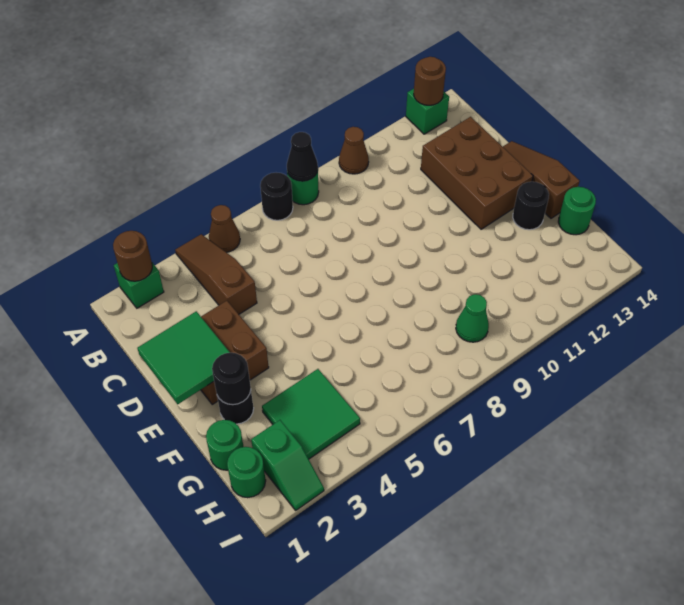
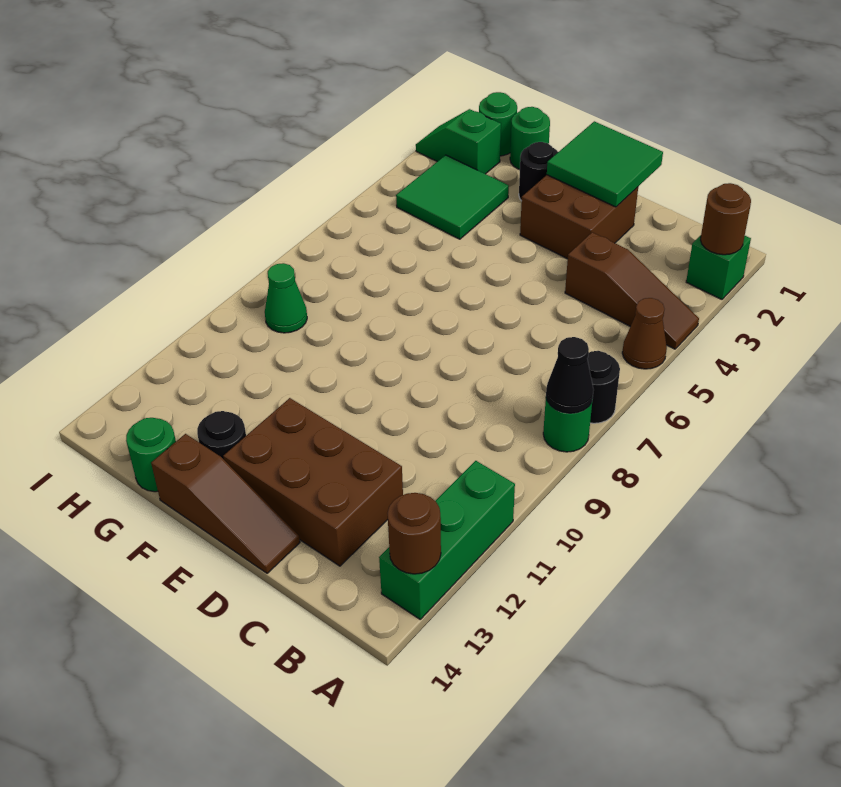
brown cone A10 level 1 -> none
green brick A13 level 1 -> green brick A11:A13 level 1
black round brick F2 level 2 -> none

